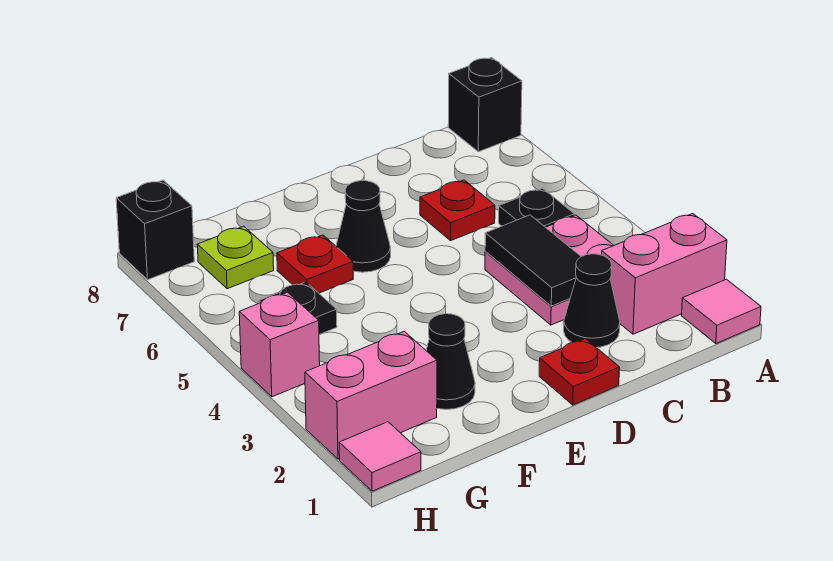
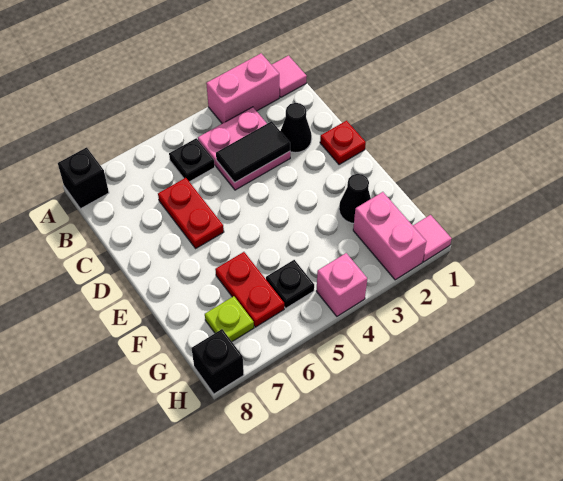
pink brick A2:B2 level 1 -> pink brick A2:A3 level 1
red plate C6 level 1 -> red plate C6:D6 level 1
black cone E6 level 1 -> none
red plate F6 level 1 -> red plate F6:G6 level 1

